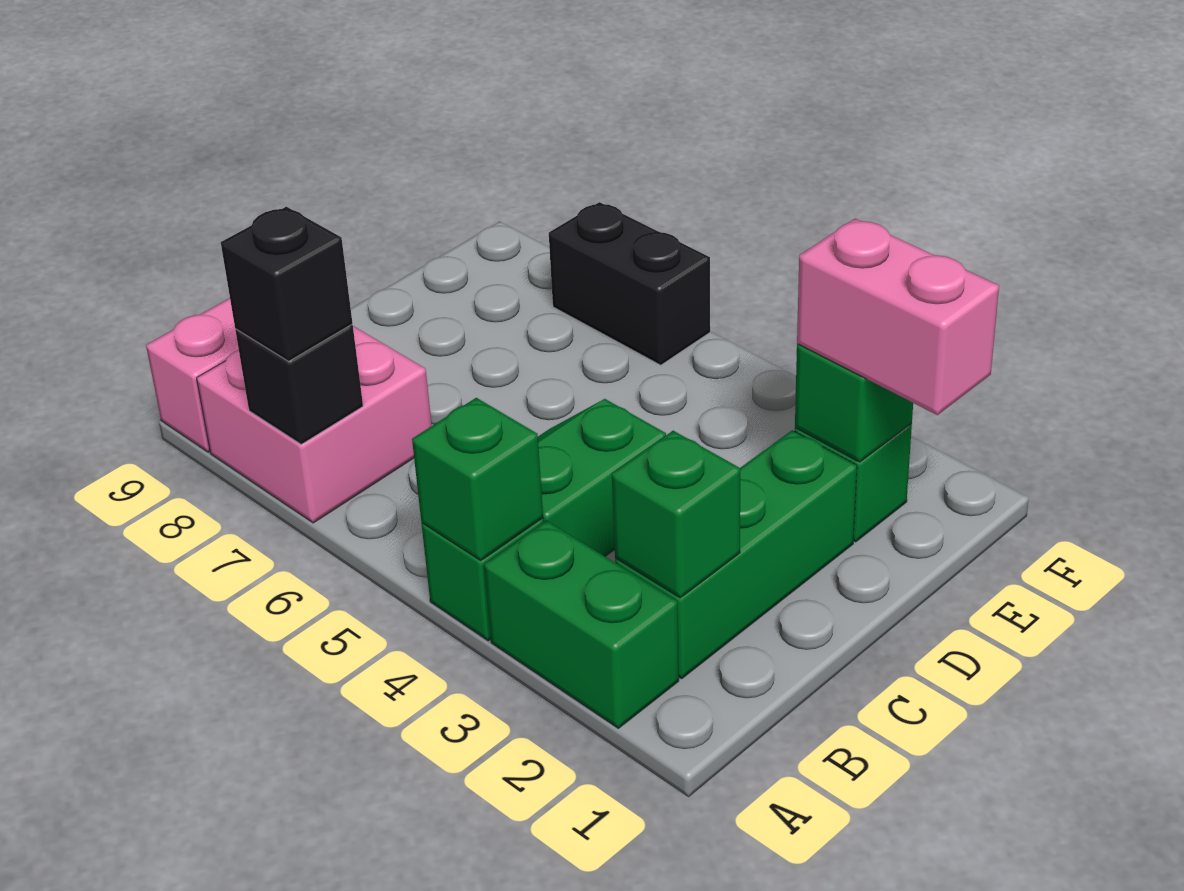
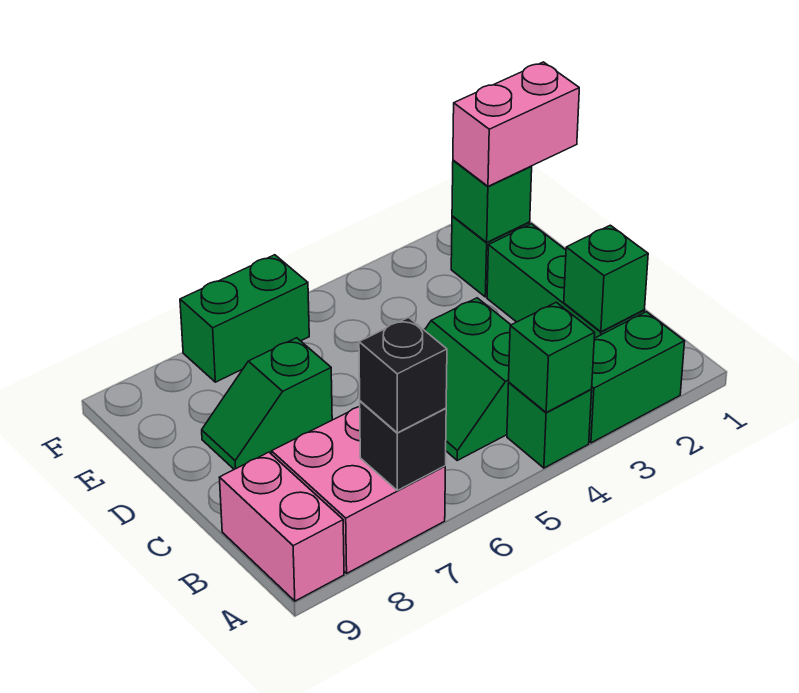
none -> green slope D7:D8 level 1 top 7
black brick F6:F7 level 1 -> green brick F6:F7 level 1

